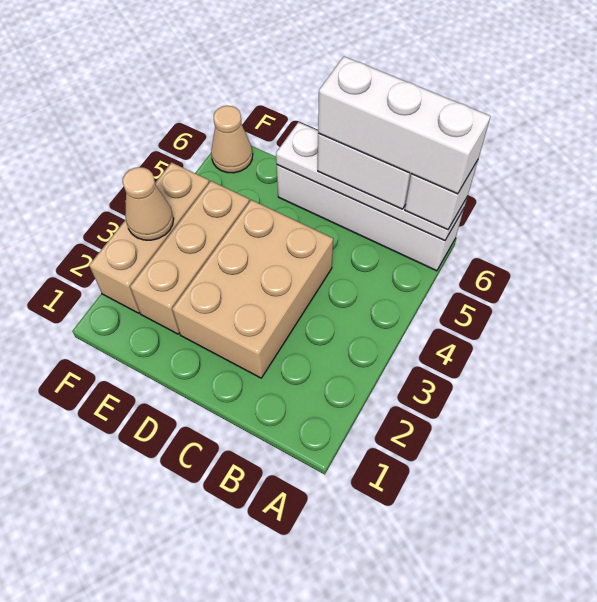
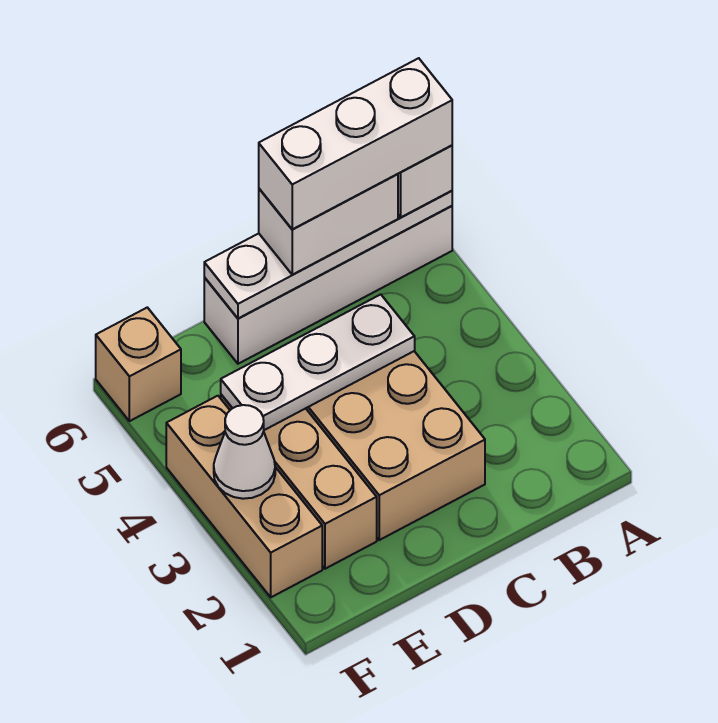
none -> white plate C4:E4 level 2
tan cone F3 level 2 -> white cone F3 level 2
tan cone F6 level 1 -> tan brick F6 level 1

